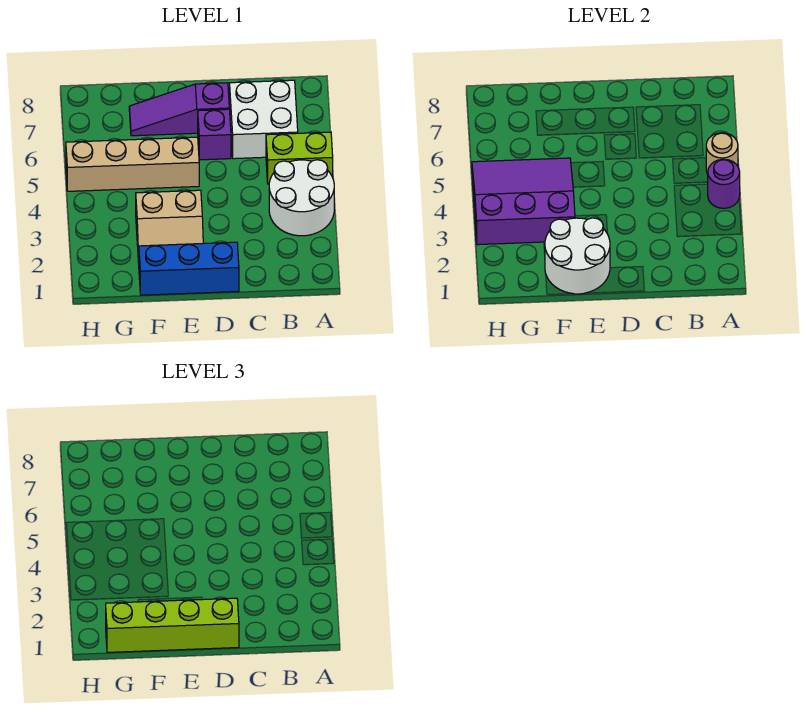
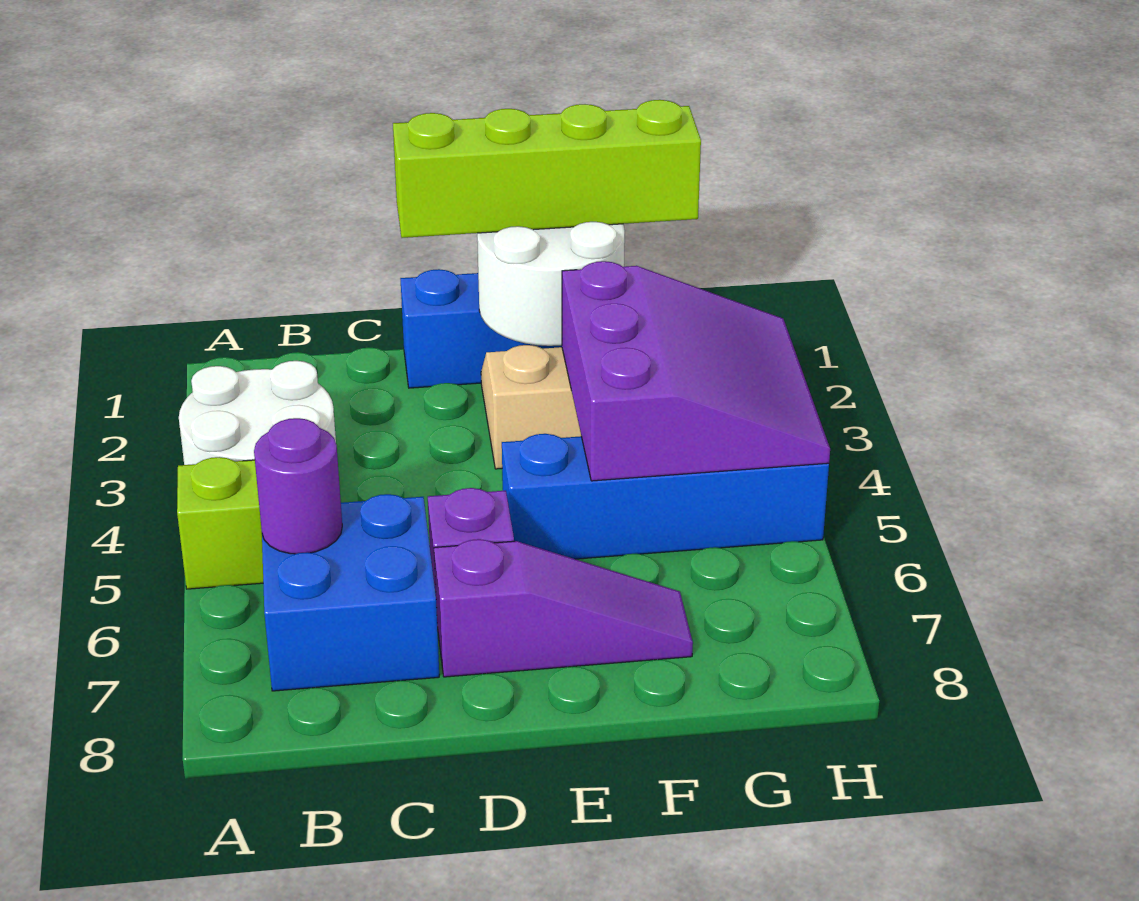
purple round brick A4 level 2 -> purple round brick B6 level 2
tan round brick A5 level 2 -> none
white brick B6:C7 level 1 -> blue brick B6:C7 level 1
tan brick E5:H5 level 1 -> blue brick E5:H5 level 1
purple slope F3:H5 level 2 top 3 -> purple slope F3:H5 level 2 top F

